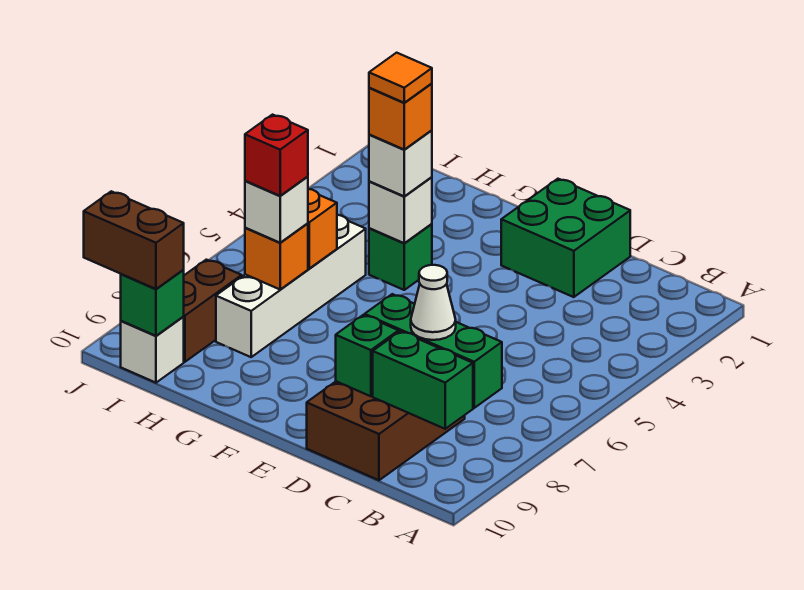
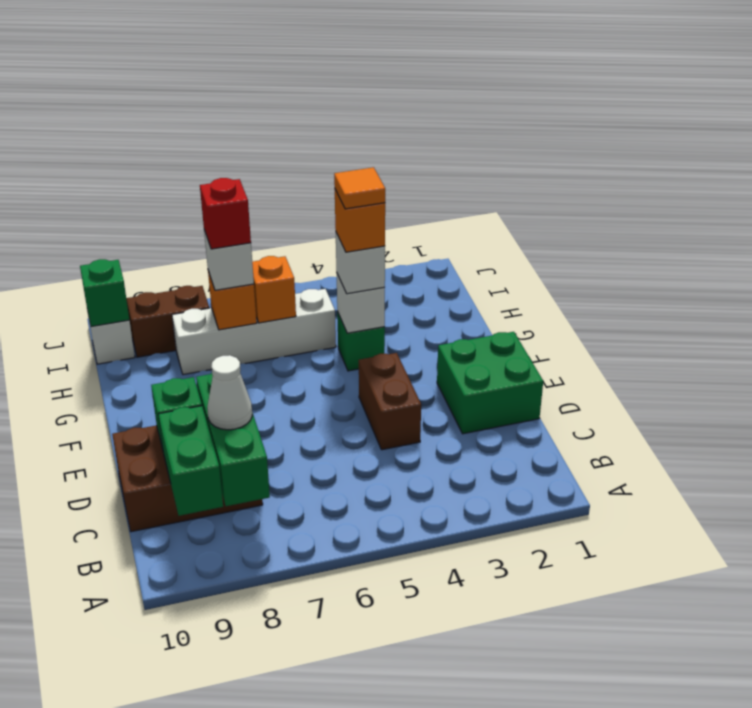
brown brick I10:J10 level 3 -> brown brick D4:E4 level 1

